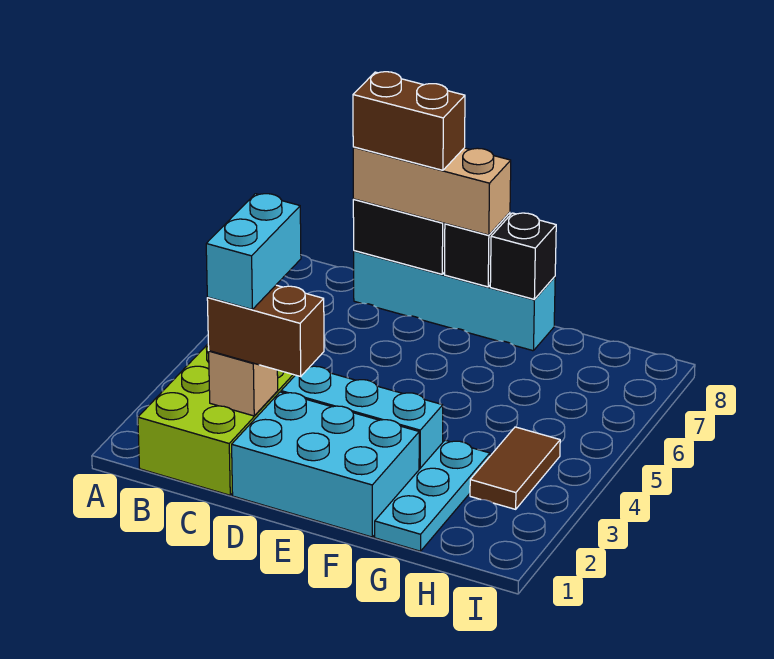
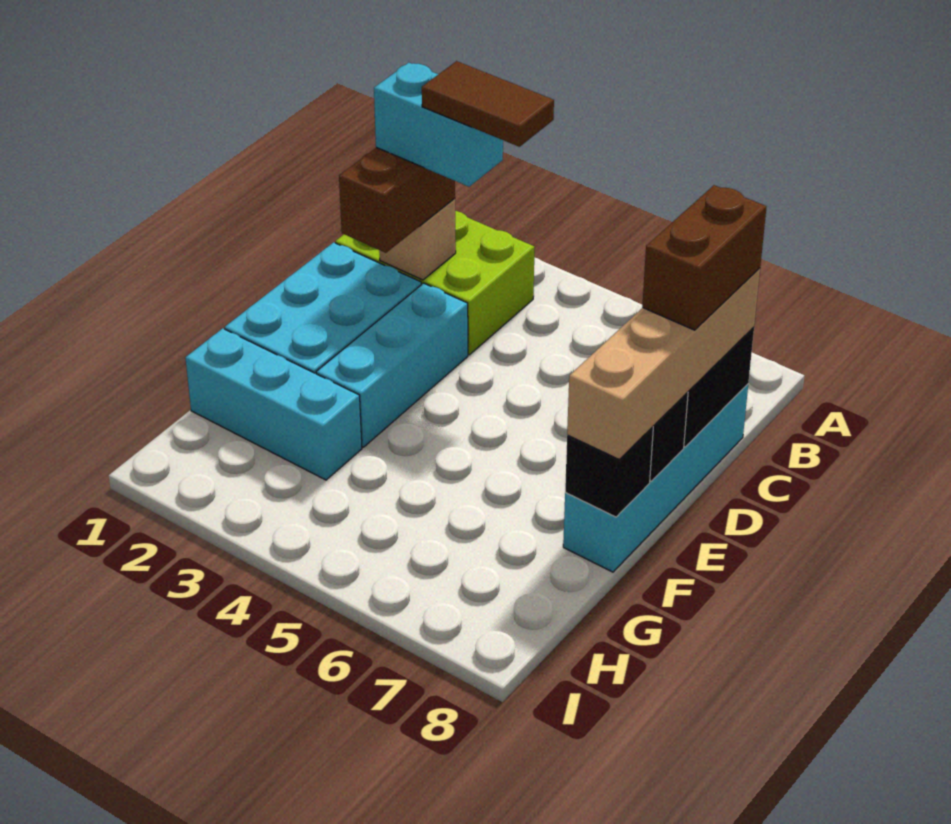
tan brick C8:E8 level 3 -> tan brick C8:F8 level 3
cyan plate G1:G3 level 1 -> cyan brick G1:G3 level 1
brown tile H3:H4 level 1 -> brown tile C3:C4 level 5

